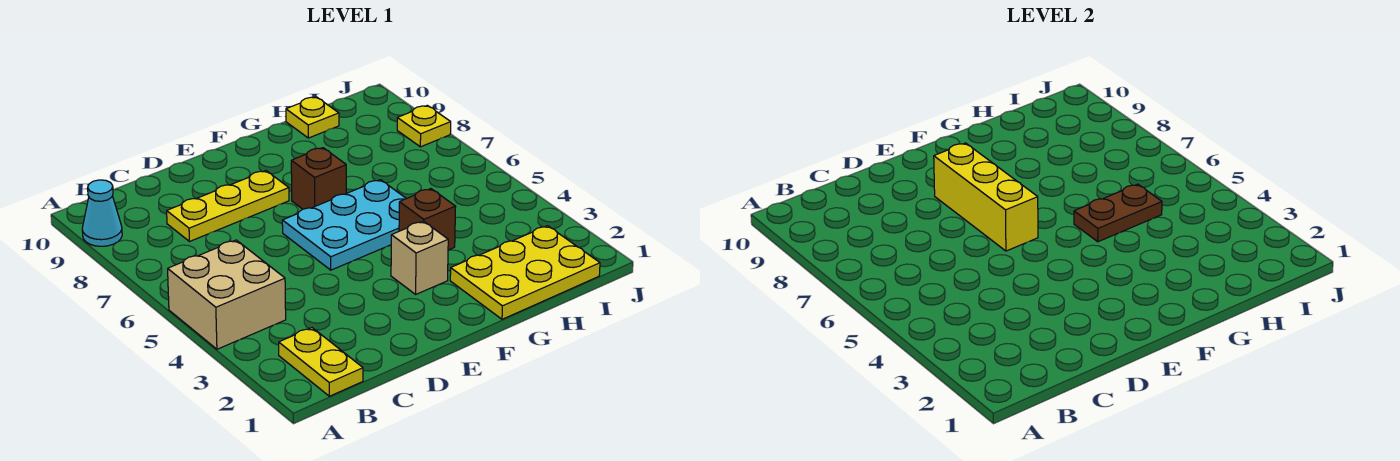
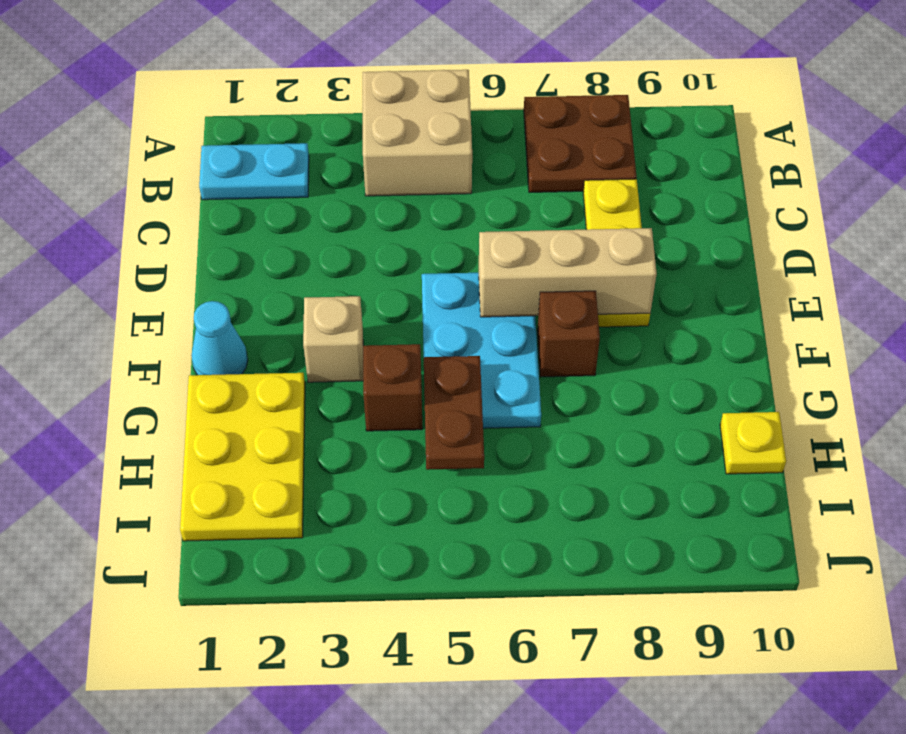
none -> brown plate A7:B8 level 1
cyan cone A9 level 1 -> cyan cone F1 level 1
yellow plate B1:B2 level 1 -> cyan plate B1:B2 level 1
yellow brick E6:E8 level 2 -> tan brick E6:E8 level 2
yellow plate J8 level 1 -> none

